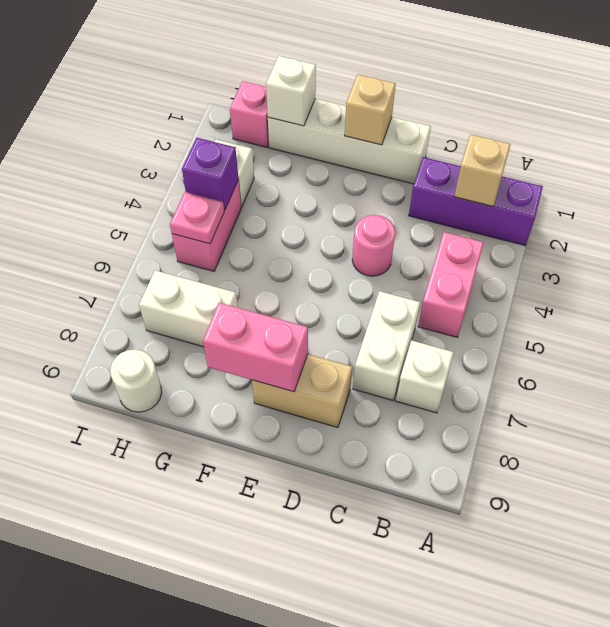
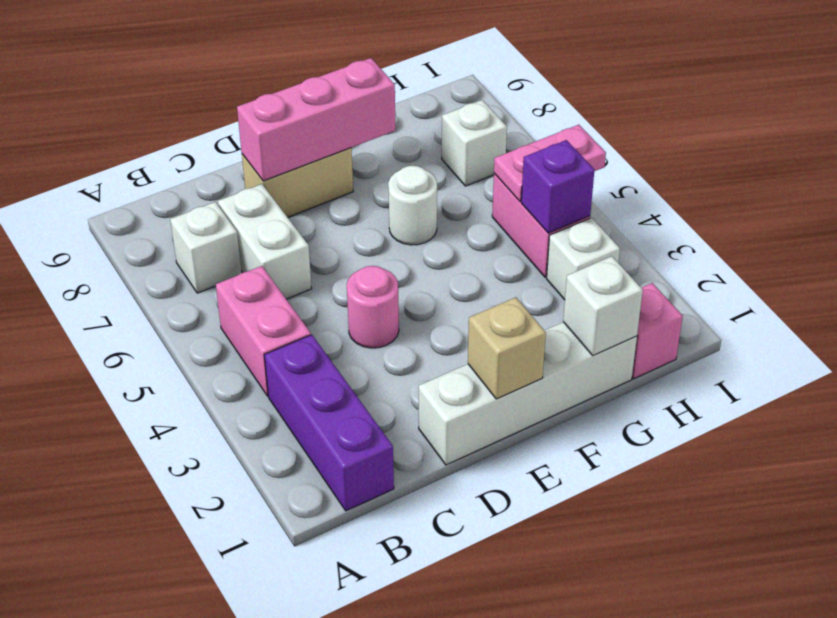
purple brick A2:C2 level 1 -> purple brick B1:B3 level 1
tan brick B2 level 2 -> none
pink brick E8:F8 level 2 -> pink brick D8:F8 level 2
white brick G7:H7 level 1 -> white brick H7 level 1
pink plate H5 level 2 -> pink plate H5:I5 level 2
white round brick H9 level 1 -> white round brick F6 level 1

